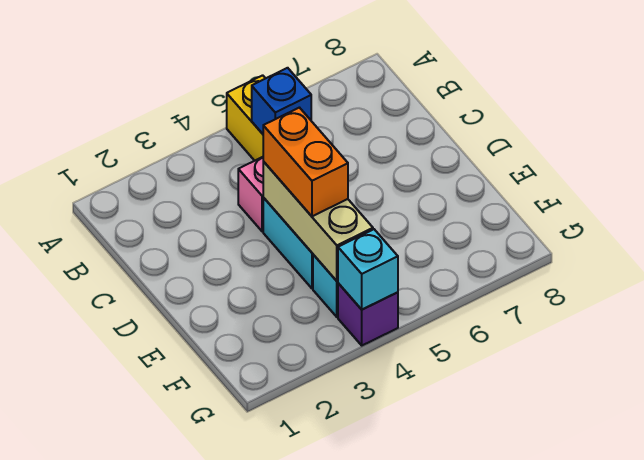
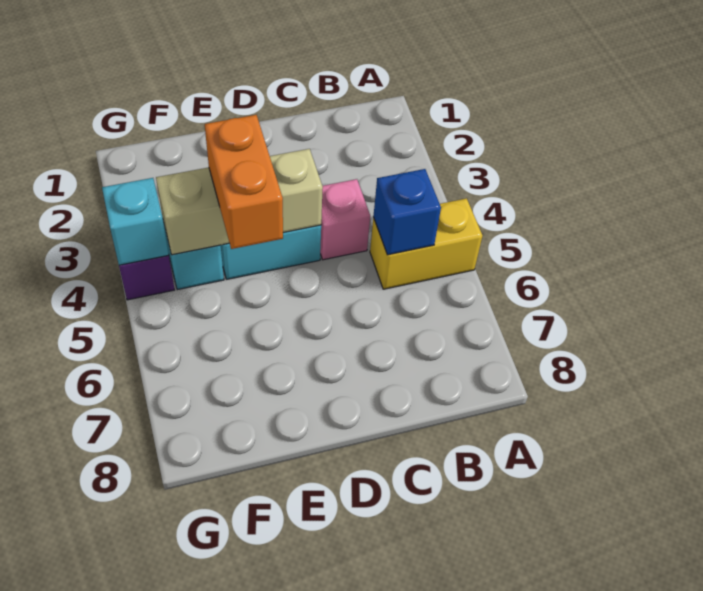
orange brick D4:E4 level 3 -> orange brick E4:E5 level 3

